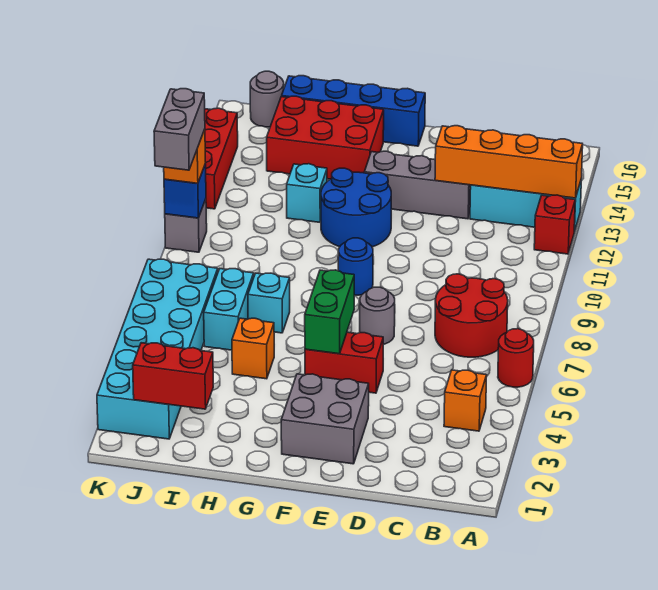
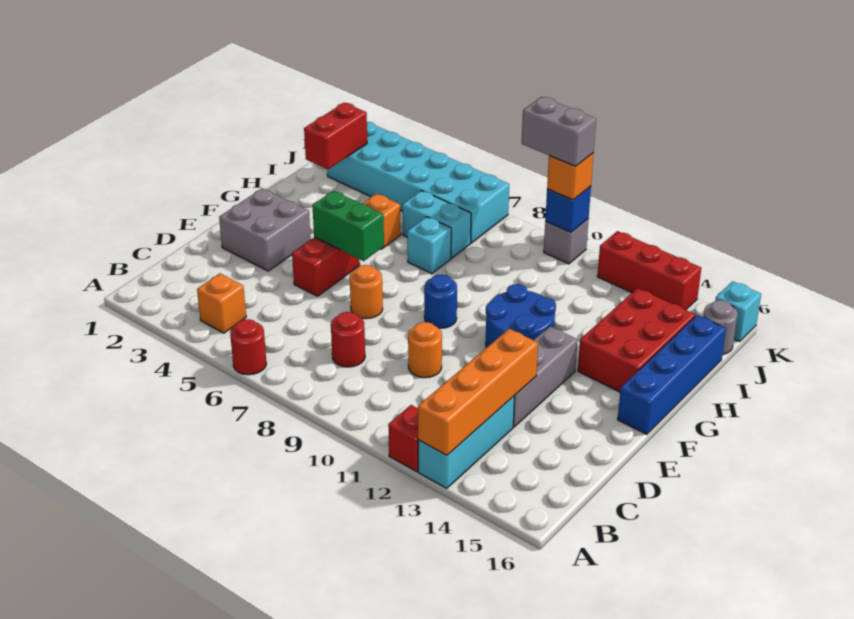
red round brick B7:C8 level 1 -> red round brick C8 level 1
none -> orange round brick D10 level 1
grey round brick E7 level 1 -> orange round brick E7 level 1
cyan brick H12 level 1 -> cyan brick K16 level 1

